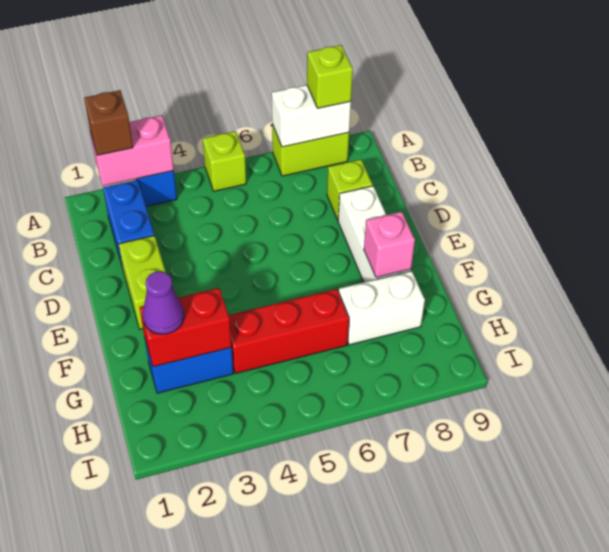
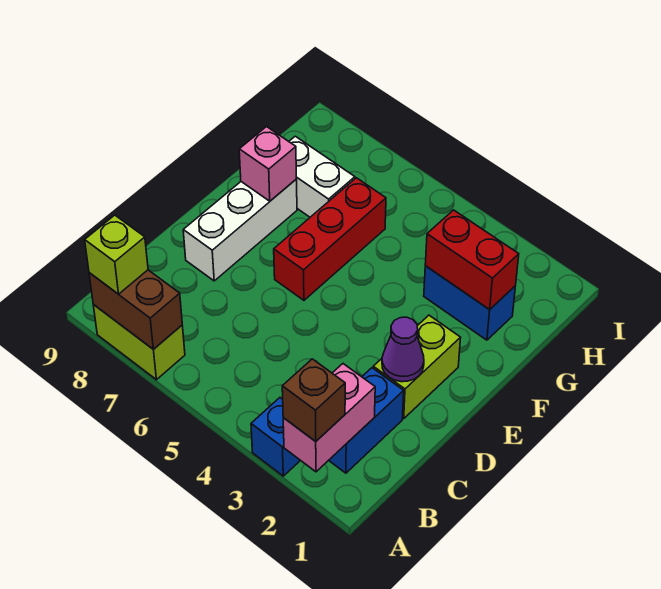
pink brick A2:A3 level 2 -> pink brick A2:B2 level 2
lime brick A5 level 1 -> none
white brick A7:A8 level 2 -> brown brick A7:A8 level 2
lime brick C8 level 1 -> none
purple cone G2 level 3 -> purple cone D2 level 2
red brick G4:G6 level 1 -> red brick E6:G6 level 1

